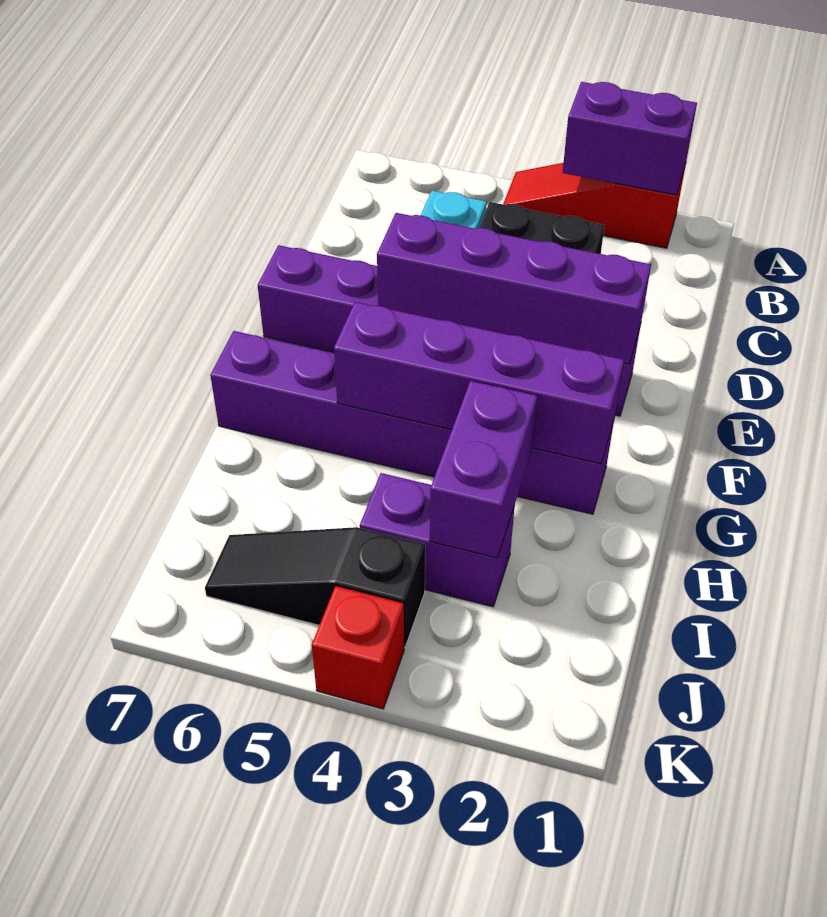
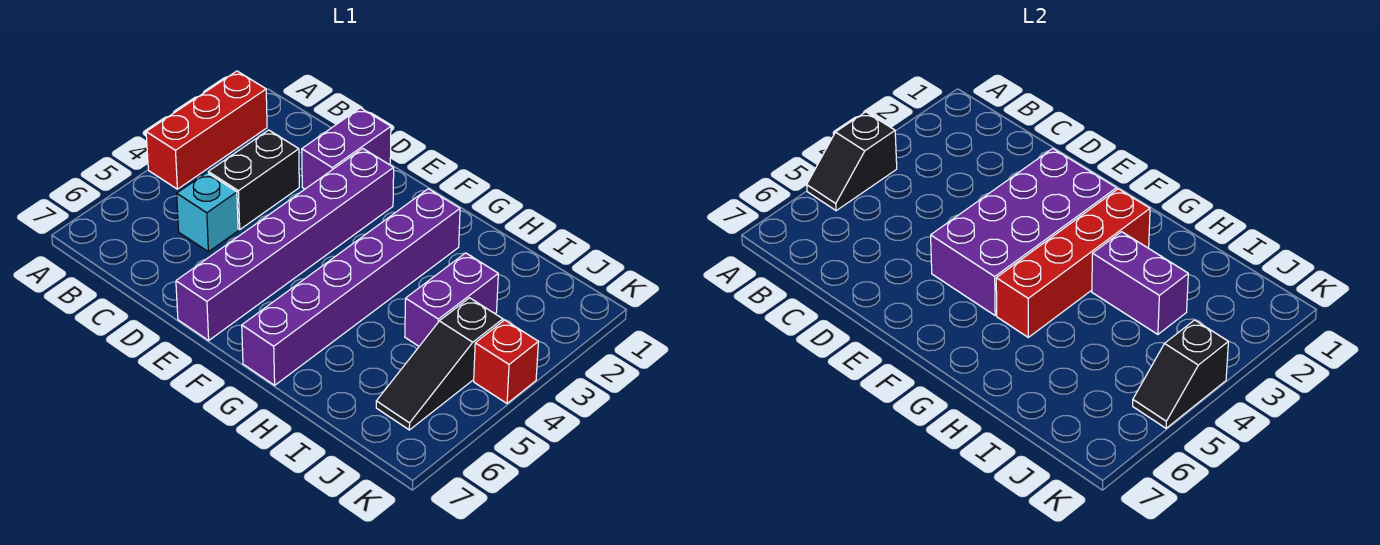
red slope A2:A4 level 1 top 2 -> red brick A2:A4 level 1
purple brick A2:A3 level 2 -> purple brick D1:D2 level 1
none -> black slope A4:A5 level 2 top 4
purple brick E2:E5 level 2 -> purple brick E2:F5 level 2
purple brick G2:G5 level 2 -> red brick G2:G5 level 2
none -> black slope K4:K5 level 2 top 4

